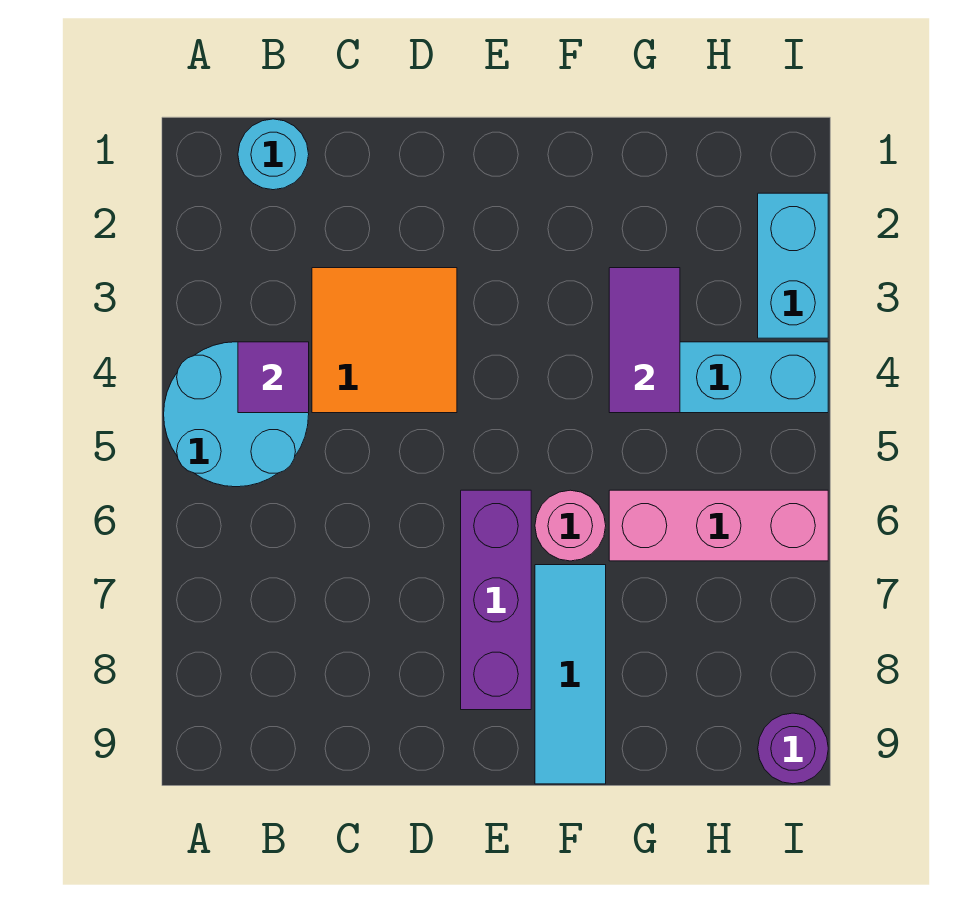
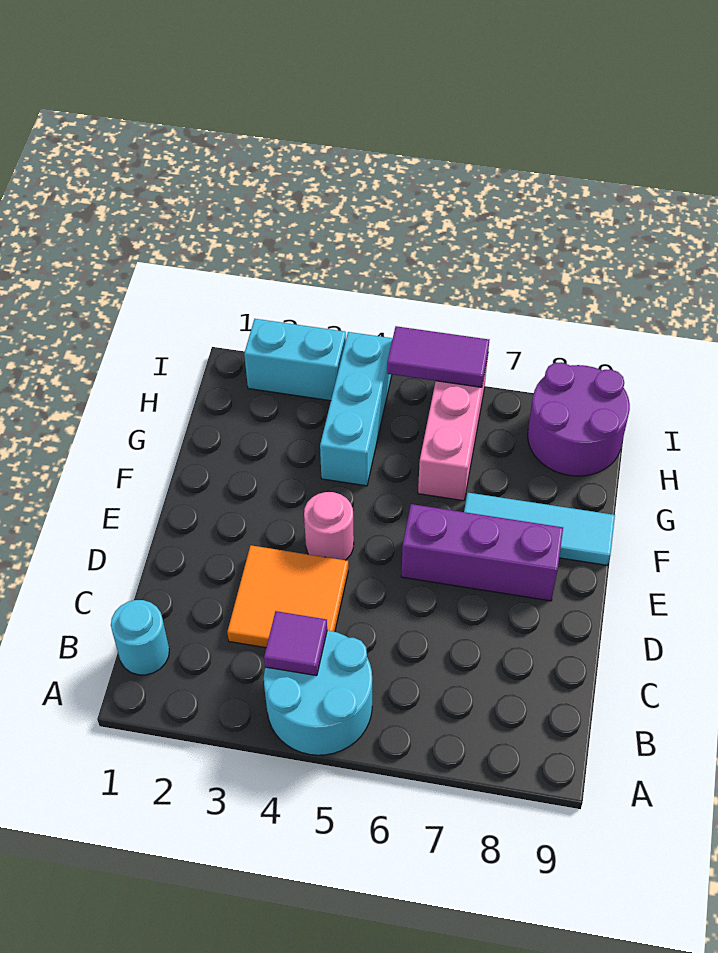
pink round brick F6 level 1 -> pink round brick E4 level 1
purple tile G3:G4 level 2 -> purple tile I5:I6 level 2
purple round brick I9 level 1 -> purple round brick H8:I9 level 1

